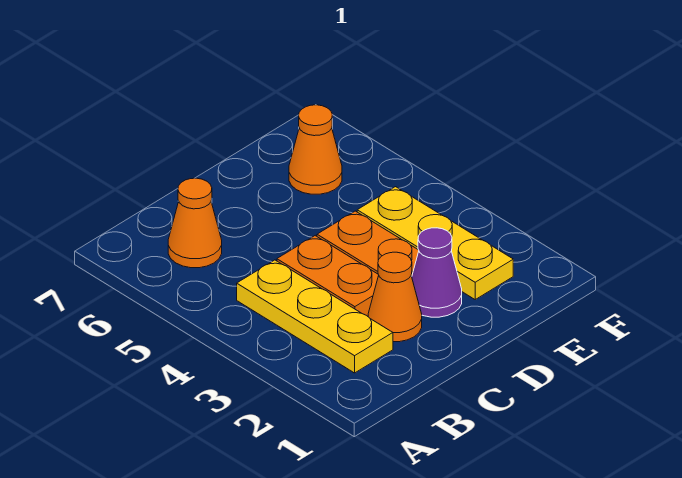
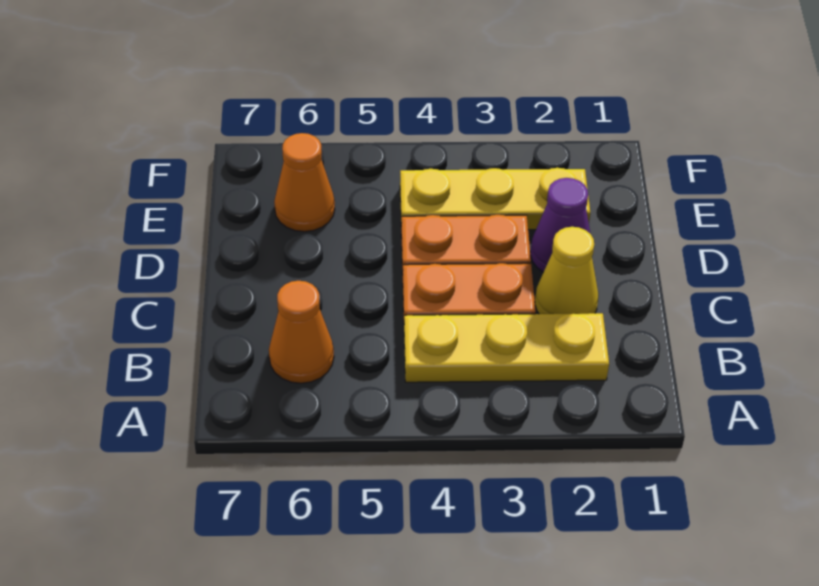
orange cone C2 level 1 -> yellow cone C2 level 1

